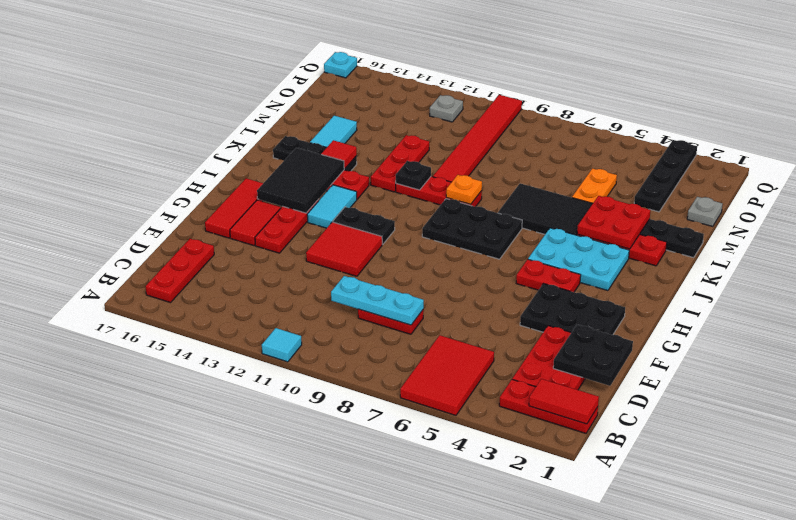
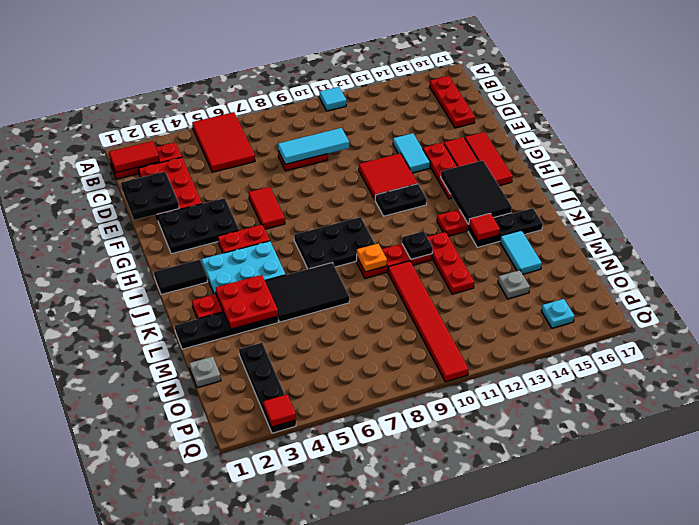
cyan plate D8:D10 level 2 -> cyan tile D8:D10 level 2
none -> red tile F6:G6 level 1
cyan tile H13:I13 level 1 -> cyan tile E13:F13 level 1
none -> black tile I1:I2 level 1
orange plate M5:N5 level 1 -> none
grey plate P12 level 1 -> grey plate N14 level 1
none -> red tile Q3 level 2
cyan plate Q17 level 1 -> cyan plate P15 level 1

